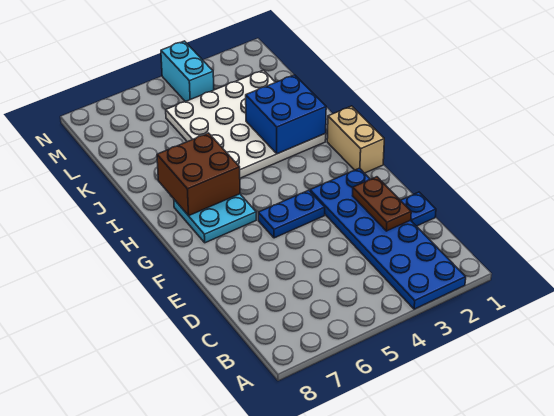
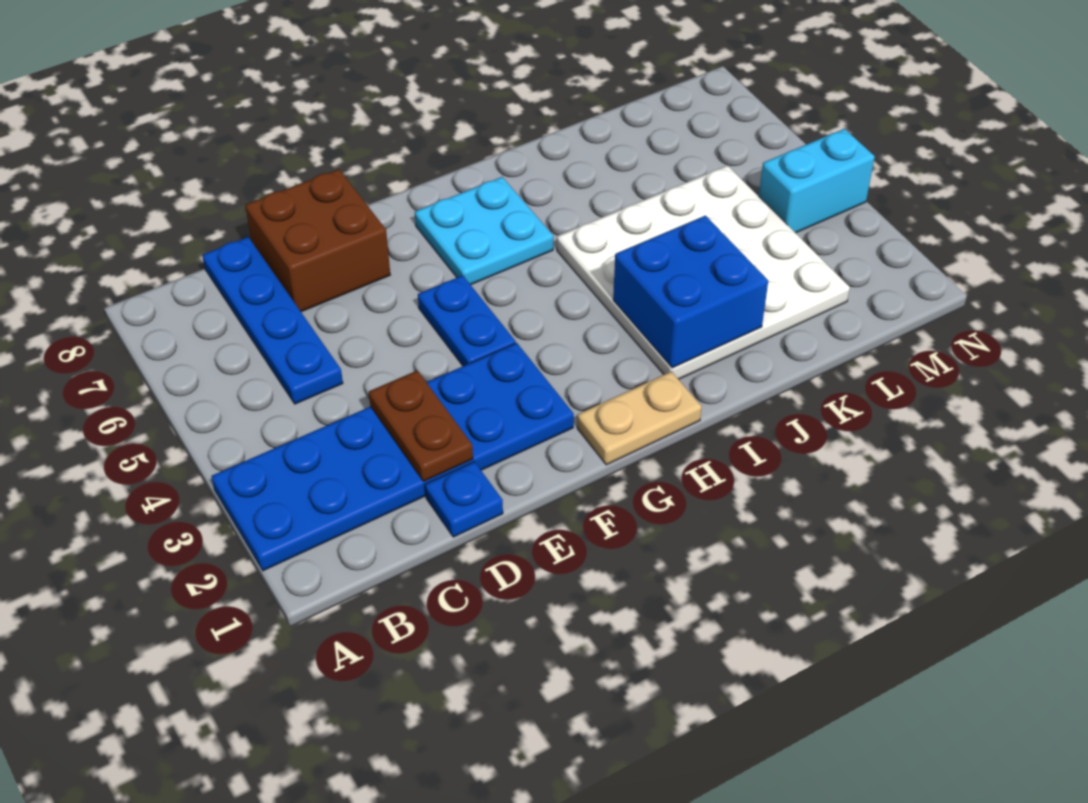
none -> blue plate C5:C8 level 1
brown plate D2:E2 level 2 -> brown plate D2:D3 level 2
tan brick G1:H1 level 1 -> tan plate G1:H1 level 1
brown brick H6:I7 level 2 -> brown brick D7:E8 level 1

